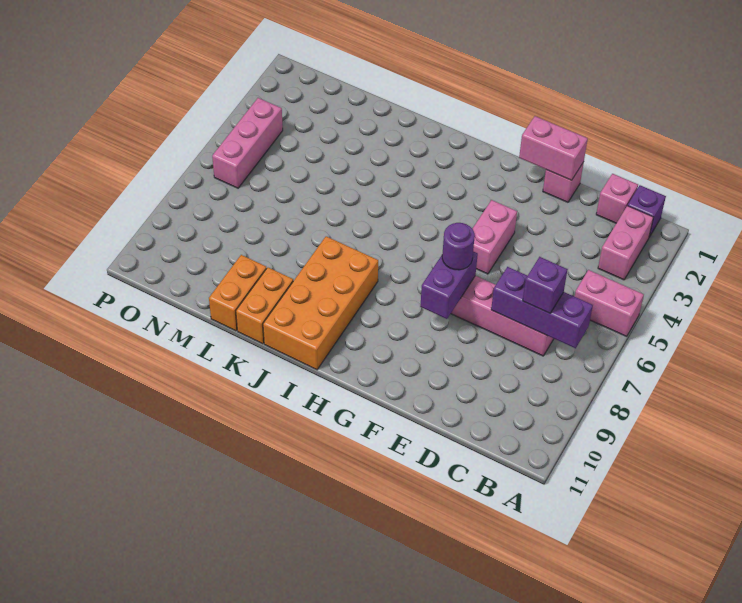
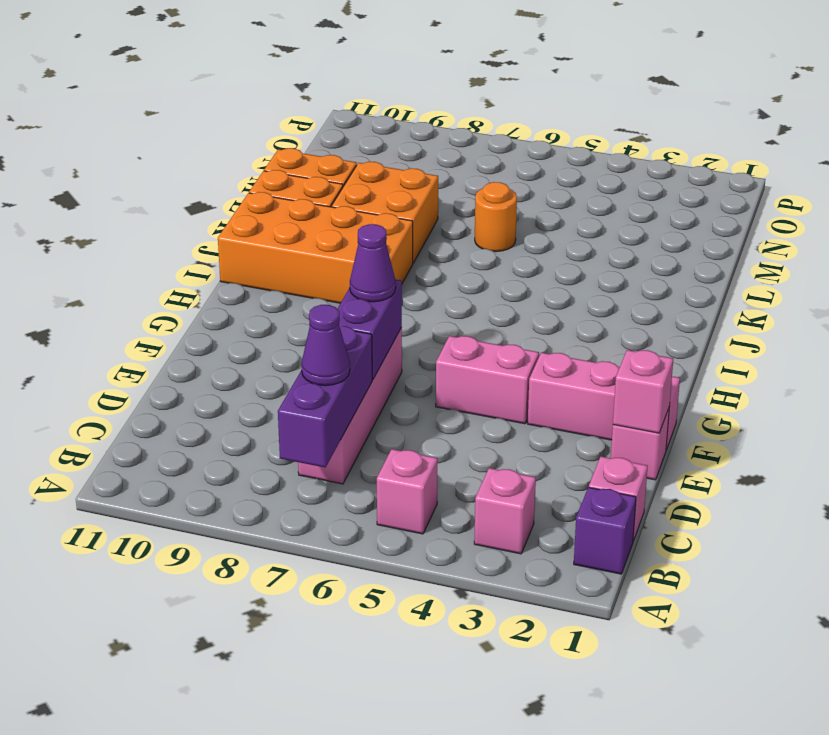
pink brick A5:B5 level 1 -> pink brick B5 level 1
pink brick B2:B3 level 1 -> pink brick B3 level 1
purple brick C7 level 3 -> purple cone C7 level 3
pink brick E1:F1 level 2 -> pink brick E1 level 2
purple brick F7:F8 level 2 -> purple brick E7:F7 level 2
purple round brick F7 level 3 -> purple cone F7 level 3
none -> orange brick K8:L9 level 1
none -> orange round brick L6 level 1
pink brick O4:O6 level 1 -> pink brick F1:F3 level 1

